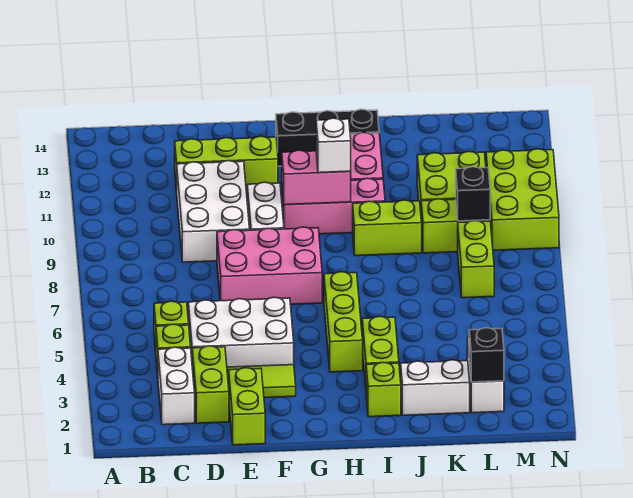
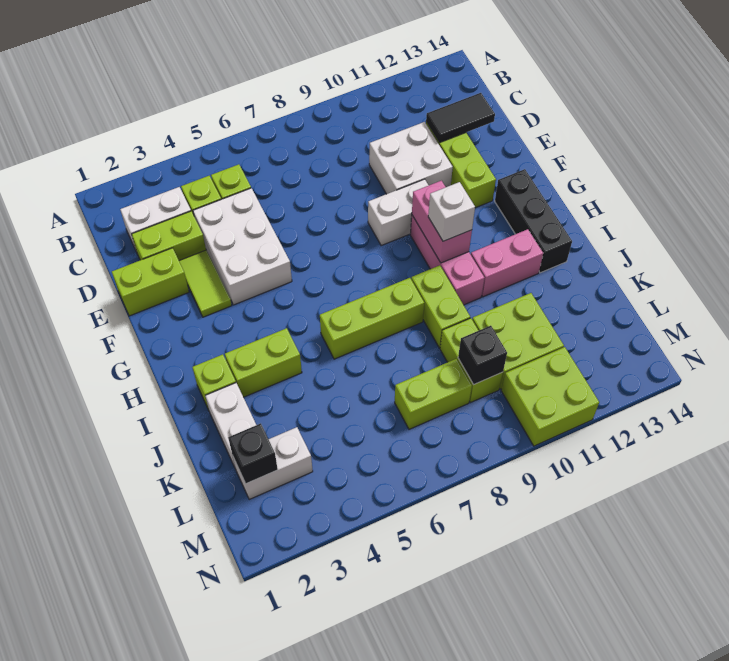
white brick D9:E11 level 1 -> white brick D10:E11 level 1
none -> black tile D12:D13 level 2
pink brick E7:G8 level 1 -> none
lime brick H4:H6 level 1 -> lime brick I6:I8 level 1
lime brick M9:N11 level 1 -> lime brick M10:N11 level 1

